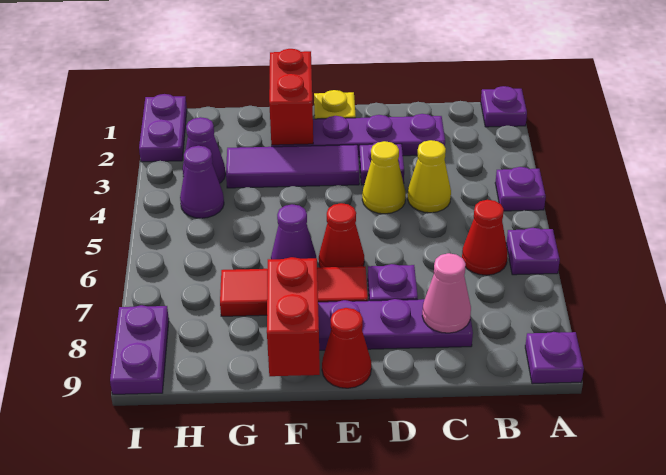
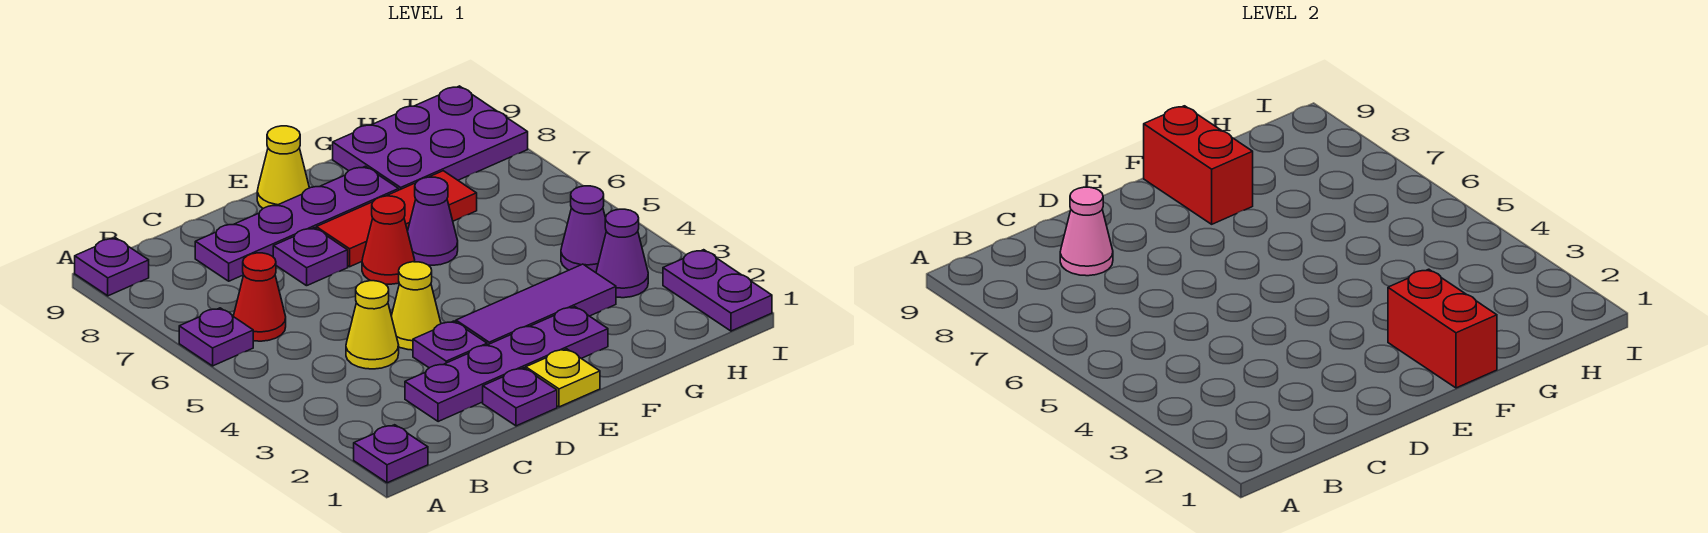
purple plate A4 level 1 -> purple plate D1 level 1
red cone E9 level 1 -> yellow cone E9 level 1
purple plate I8:I9 level 1 -> purple plate G8:I9 level 1

